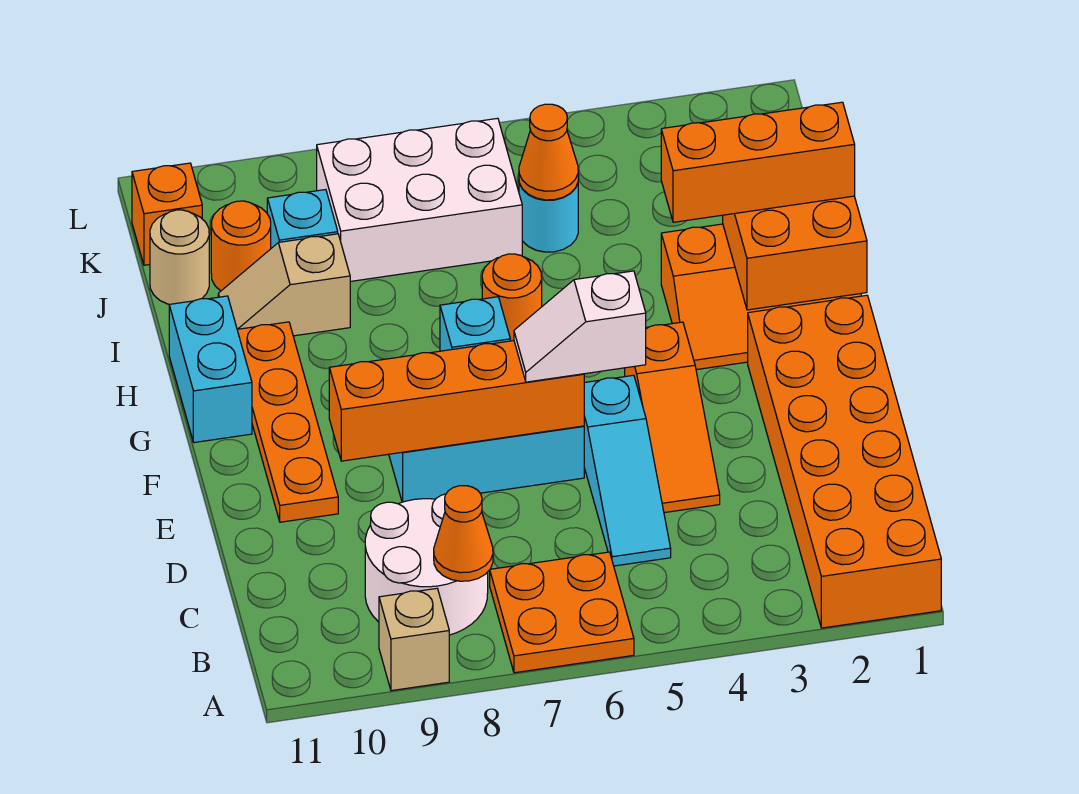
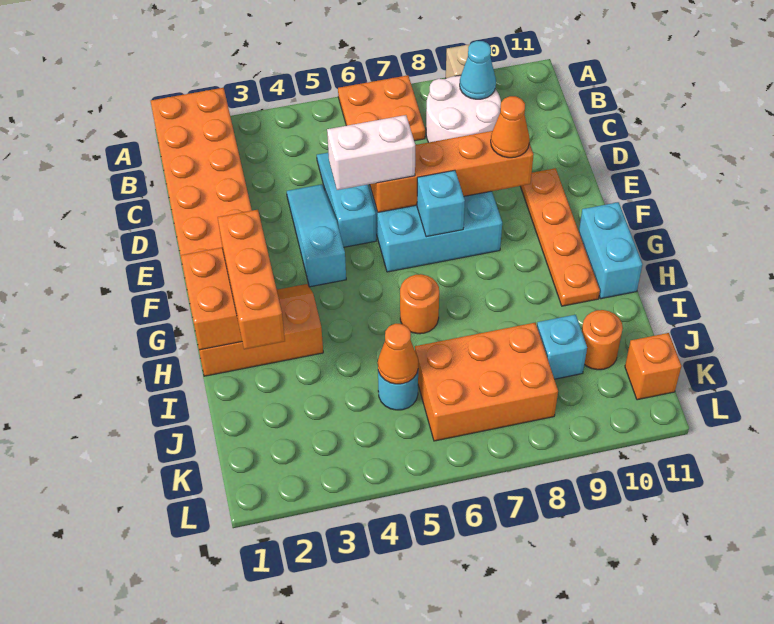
orange cone B8 level 2 -> orange cone E9 level 3
none -> cyan cone B9 level 2
orange slope D4:F4 level 1 top F -> cyan slope D4:F4 level 1 top F
white slope E5:E6 level 3 top 5 -> white brick E5:E6 level 3
orange brick H1:H3 level 3 -> orange brick G2:I2 level 3
tan slope I9:I10 level 1 top 9 -> none
white brick J6:K8 level 1 -> orange brick J6:K8 level 1
tan round brick J11 level 1 -> none

